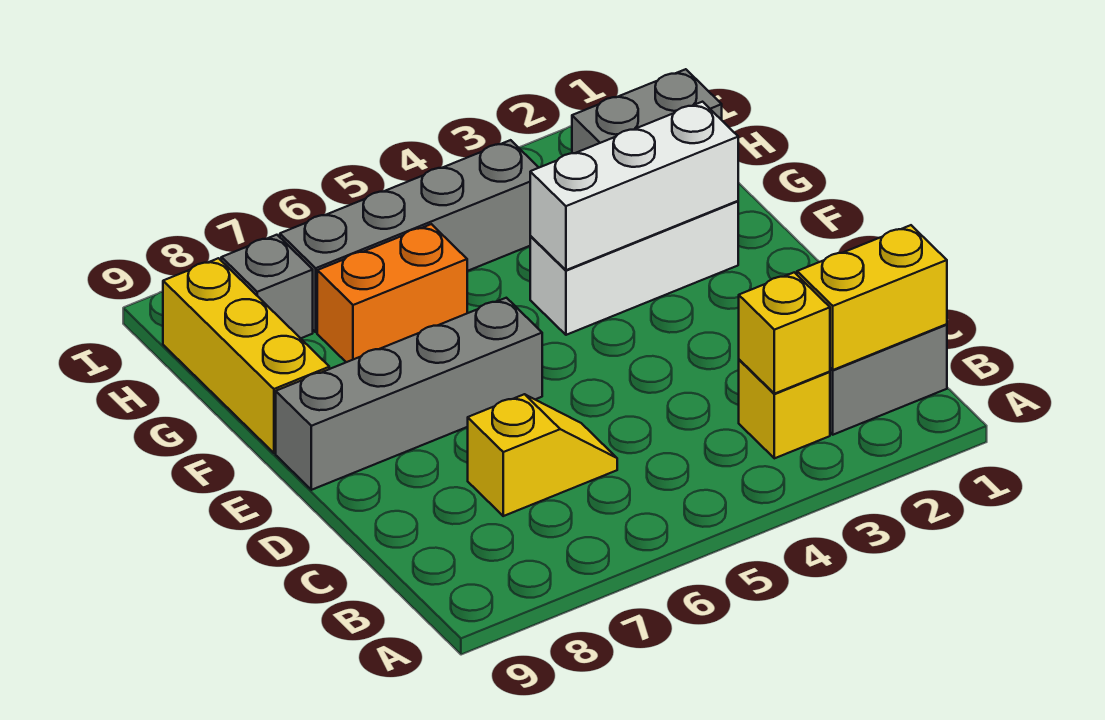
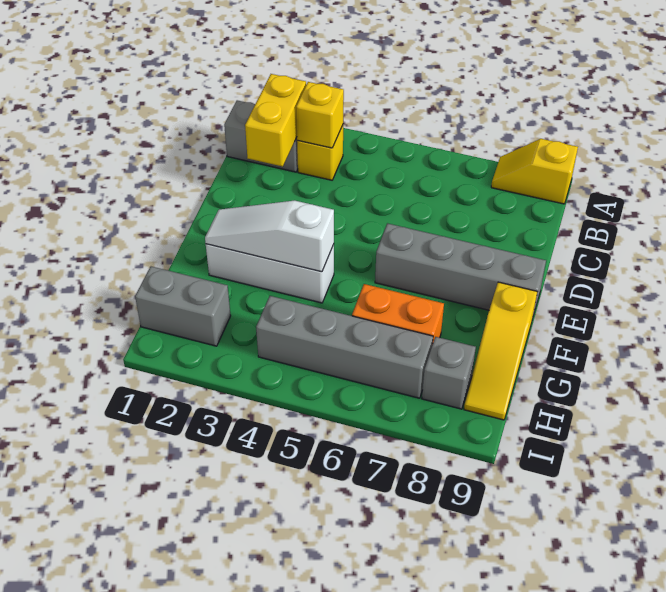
yellow brick B1:B2 level 2 -> yellow brick B2:C2 level 2
yellow slope C6:C7 level 1 top 7 -> yellow slope A8:A9 level 1 top 9
white brick F2:F4 level 2 -> white slope F2:F4 level 2 top 4
yellow brick F9:H9 level 1 -> yellow slope F9:H9 level 1 top F

